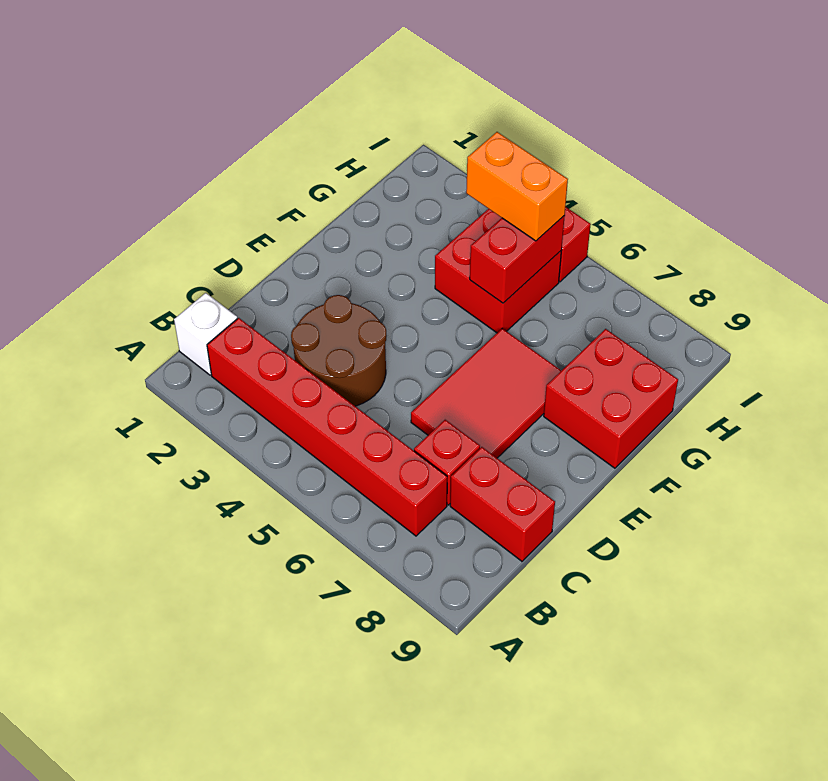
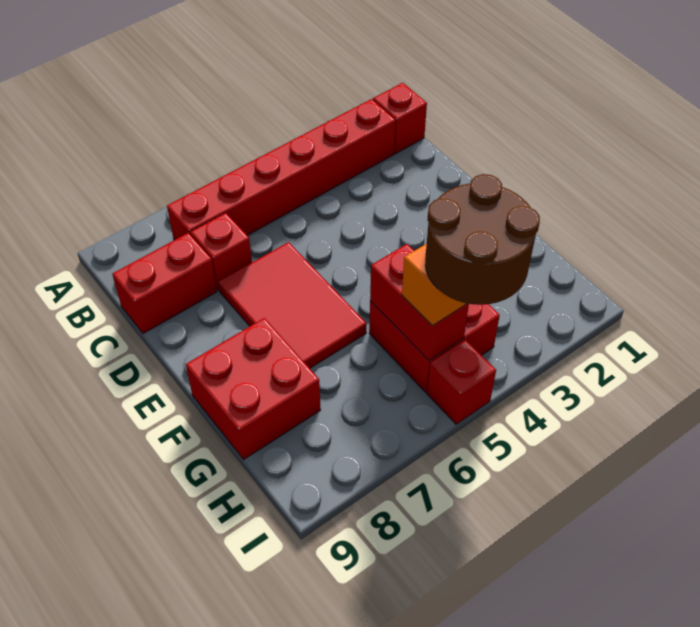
white brick B1 level 1 -> red brick B1 level 1
brown round brick C3:D4 level 1 -> brown round brick H4:I5 level 4

